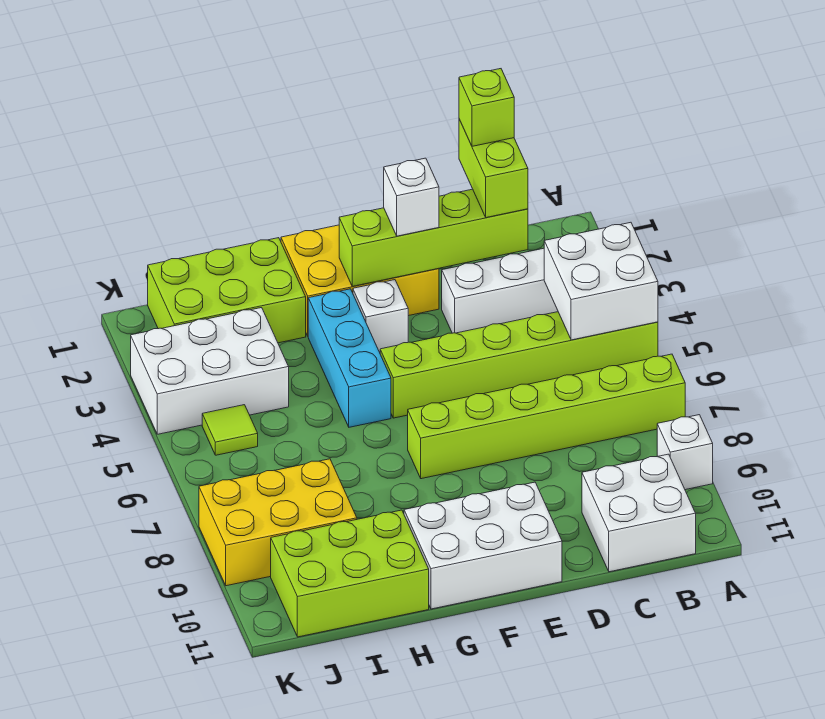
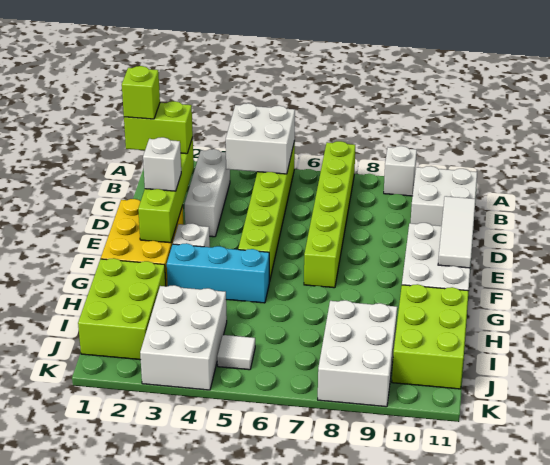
none -> white tile D11:F11 level 2
yellow brick I8:K9 level 1 -> white brick I8:K9 level 1
lime tile J5 level 1 -> white tile J5 level 1

